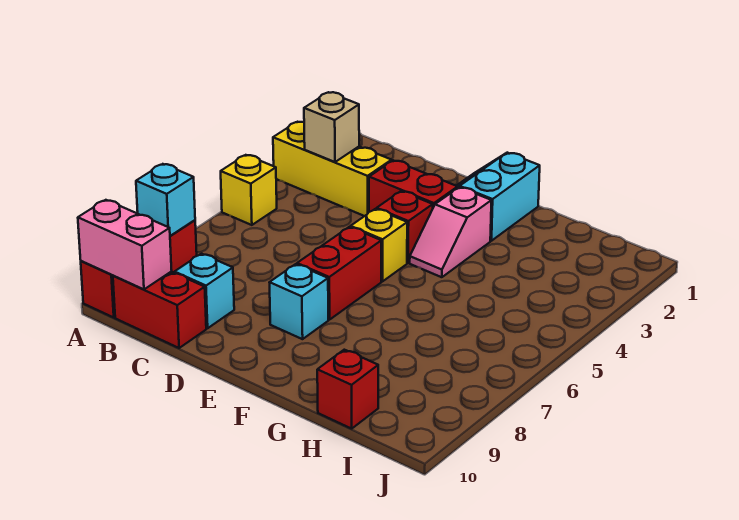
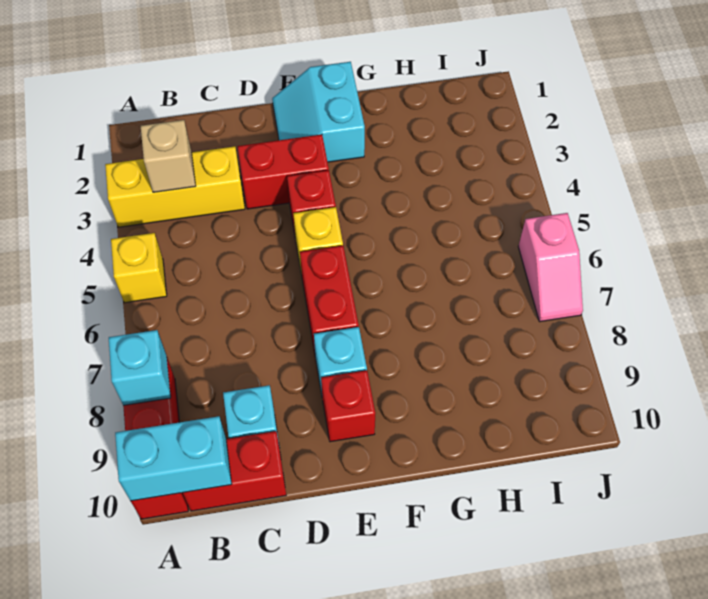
pink brick A10:B10 level 2 -> cyan brick A10:B10 level 2
pink slope F3:F4 level 1 top 3 -> pink slope J6:J7 level 1 top 6
red brick H10 level 1 -> red brick E9 level 1

